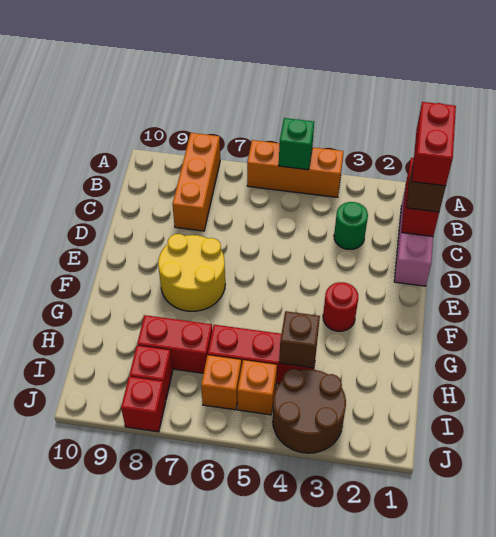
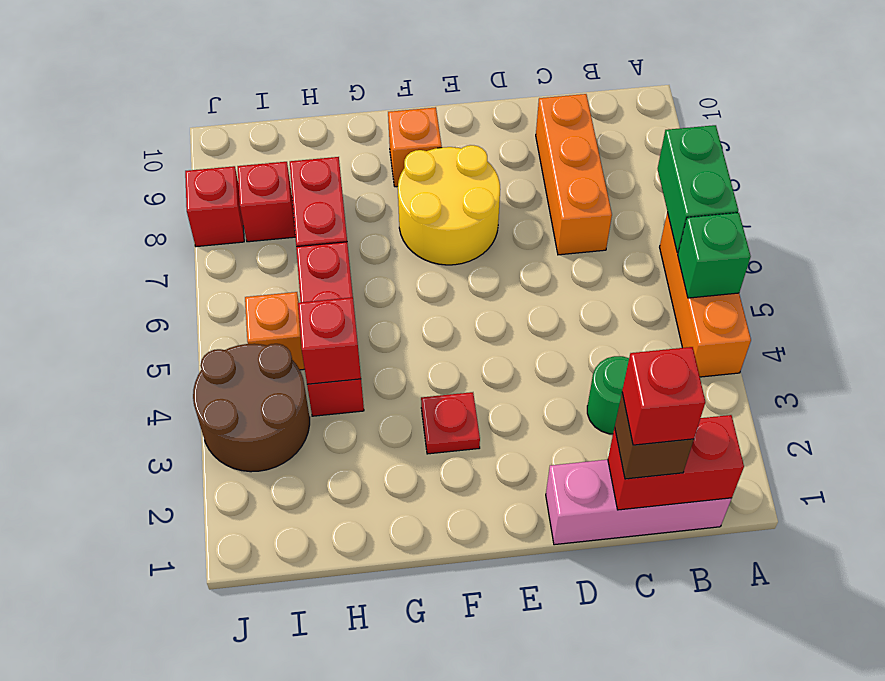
none -> green brick A6:A7 level 2
orange brick A8:C8 level 1 -> orange brick C7:C9 level 1
red brick B1:C1 level 4 -> red brick C1 level 4
red round brick F3 level 1 -> red plate F3 level 1
brown brick H4 level 2 -> red brick H4 level 2
orange brick I6 level 1 -> orange brick F9 level 1

